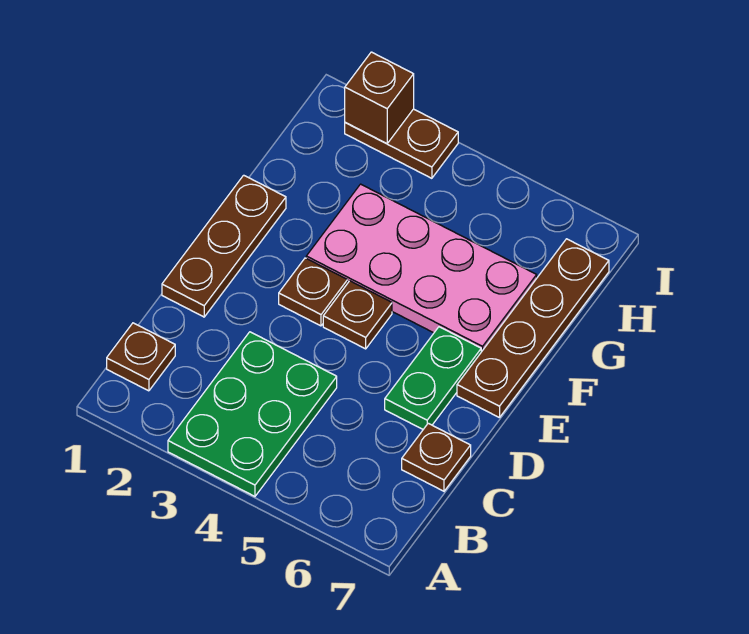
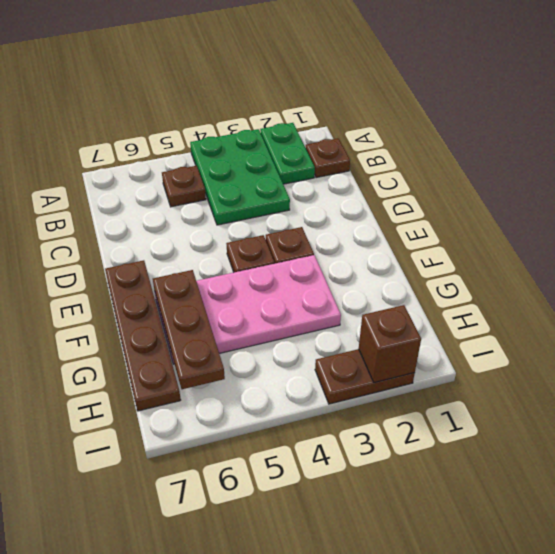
brown plate C7 level 1 -> brown plate B5 level 1
brown plate D1:F1 level 1 -> brown plate F6:H6 level 2
green plate D6:E6 level 1 -> green plate A2:B2 level 1

